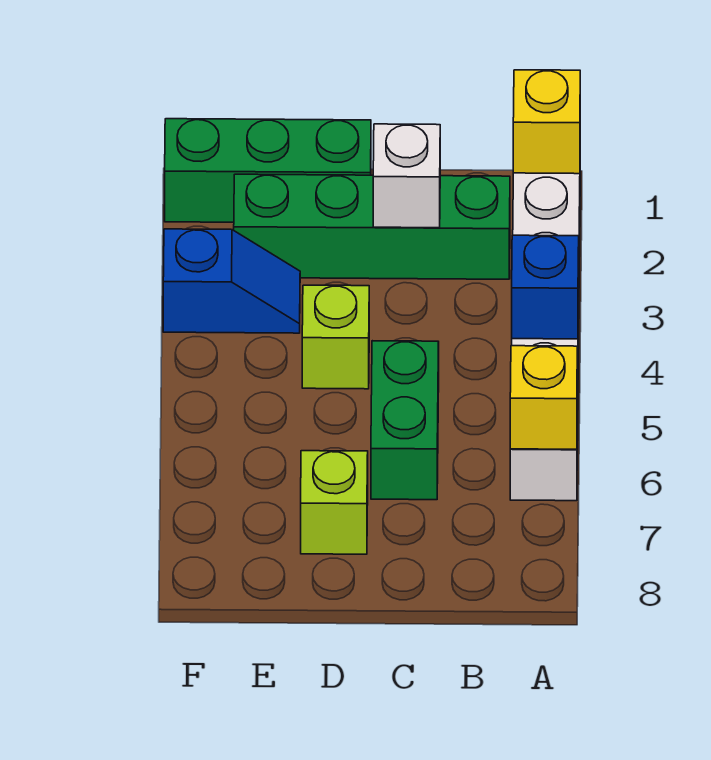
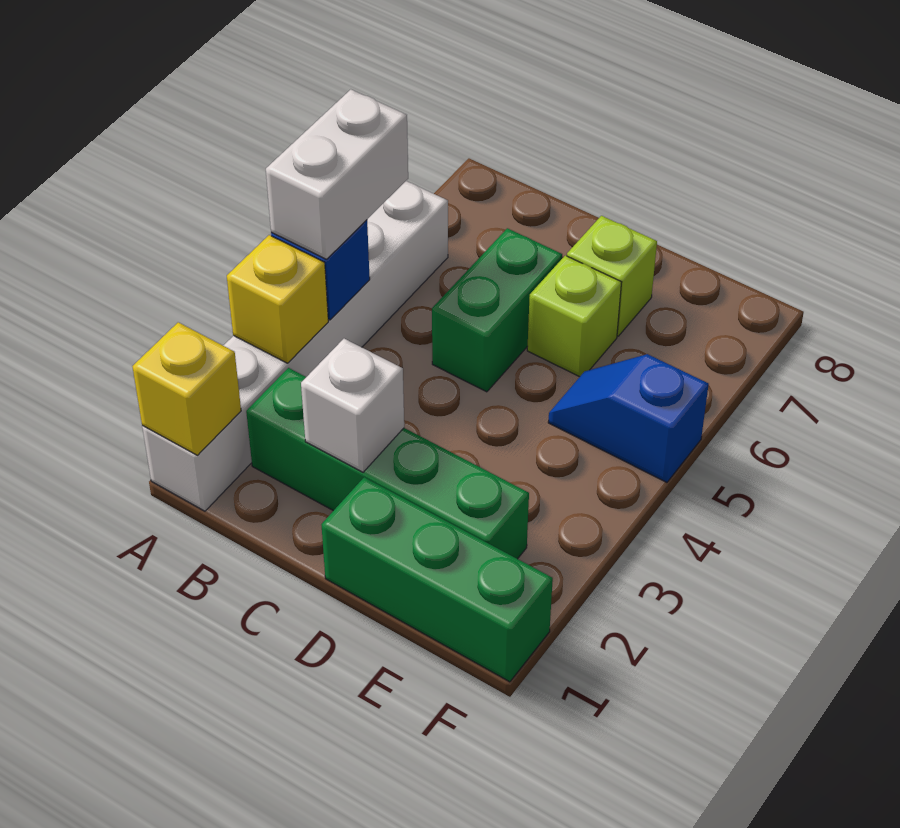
none -> white brick A4:A5 level 3
yellow brick A6 level 2 -> yellow brick A3 level 2
lime brick D4 level 1 -> lime brick D6 level 1
blue slope E3:F3 level 1 top F -> blue slope E5:F5 level 1 top F

